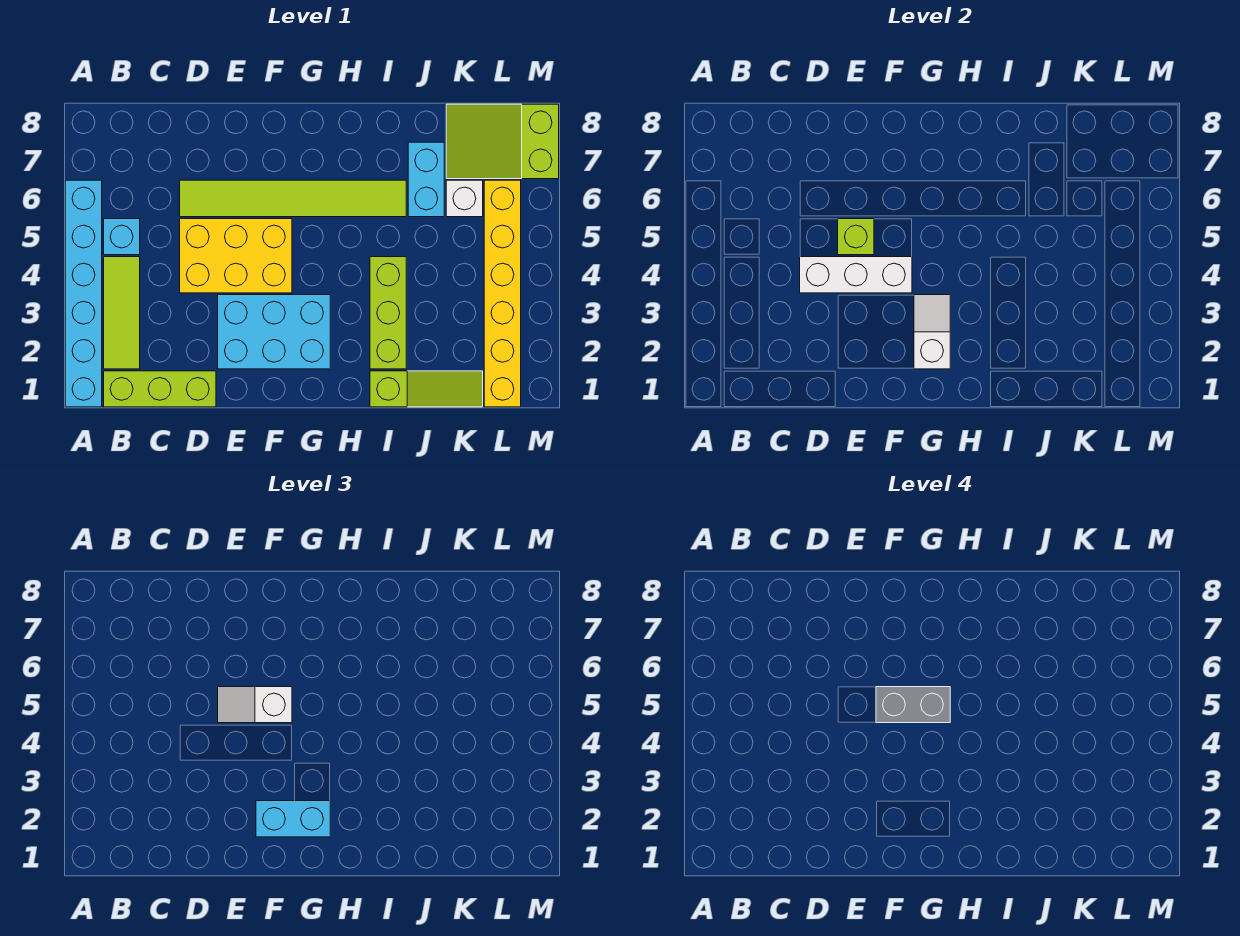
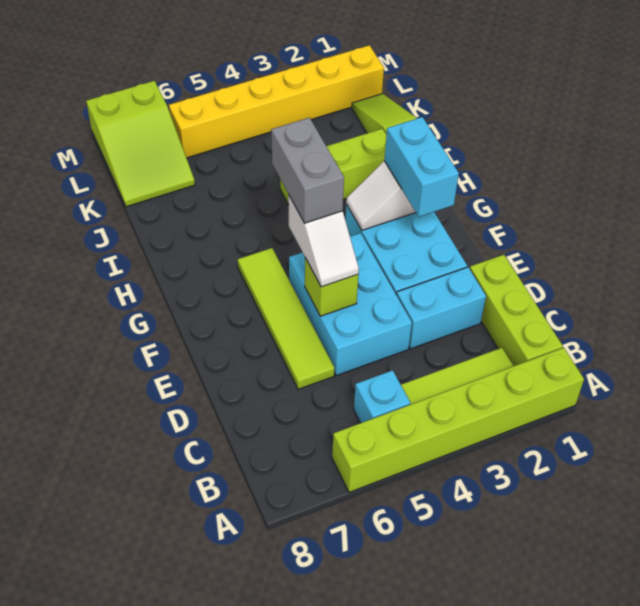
cyan brick A1:A6 level 1 -> lime brick A1:A6 level 1
yellow brick D4:F5 level 1 -> cyan brick D4:F5 level 1
white brick D4:F4 level 2 -> none
lime tile D6:I6 level 1 -> lime tile D6:G6 level 1
cyan brick J6:J7 level 1 -> cyan brick D2:D3 level 1
white brick K6 level 1 -> none

